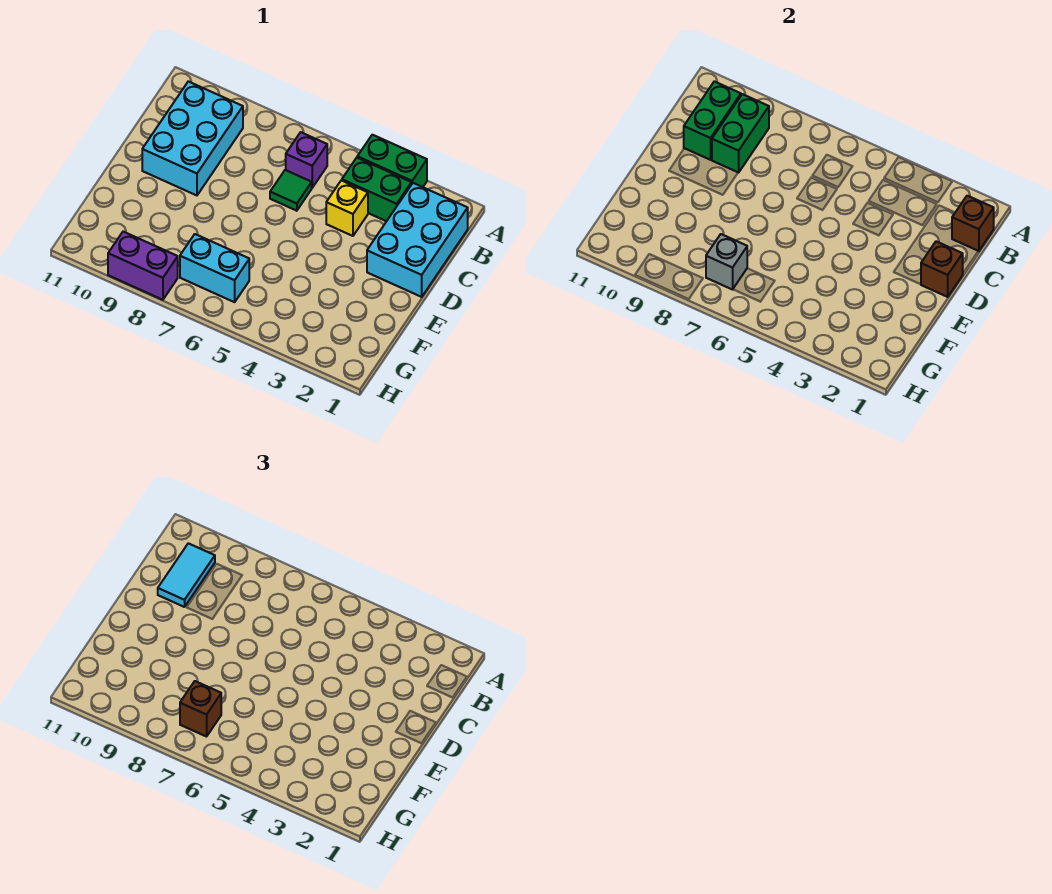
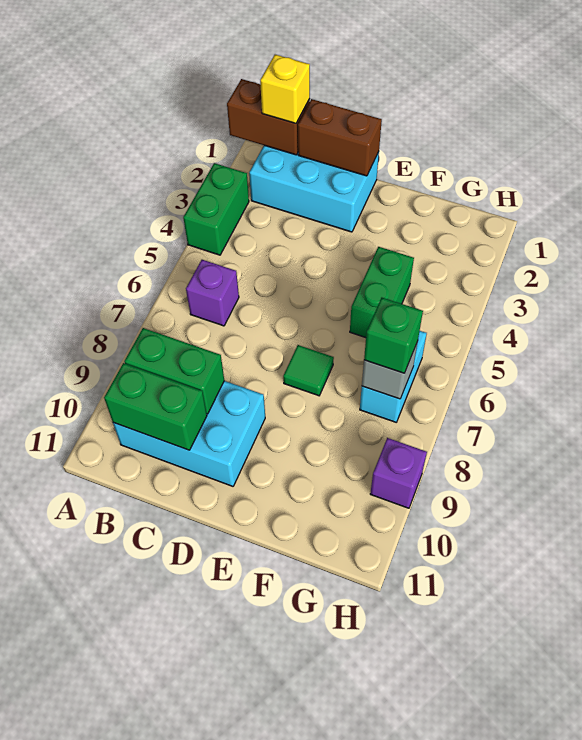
brown brick B1 level 2 -> brown brick A1:B1 level 2
green brick B3:B4 level 1 -> green brick F4:F5 level 1
cyan tile B10:C10 level 3 -> none
yellow brick C4 level 1 -> yellow brick B1 level 3
green tile C6 level 1 -> green tile E7 level 1
brown brick D1 level 2 -> brown brick C1:D1 level 2
brown brick G7 level 3 -> green brick G7 level 3
purple brick H8:H9 level 1 -> purple brick H9 level 1

